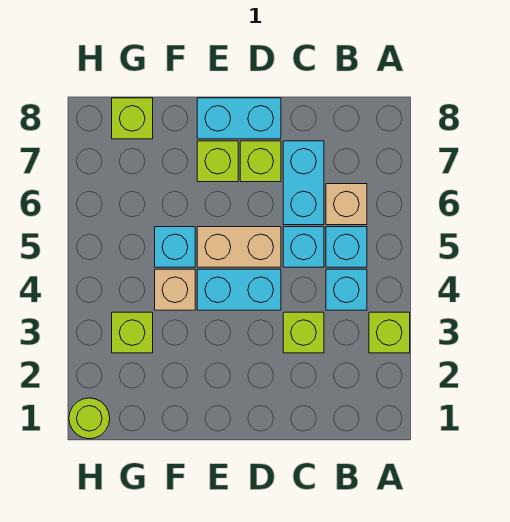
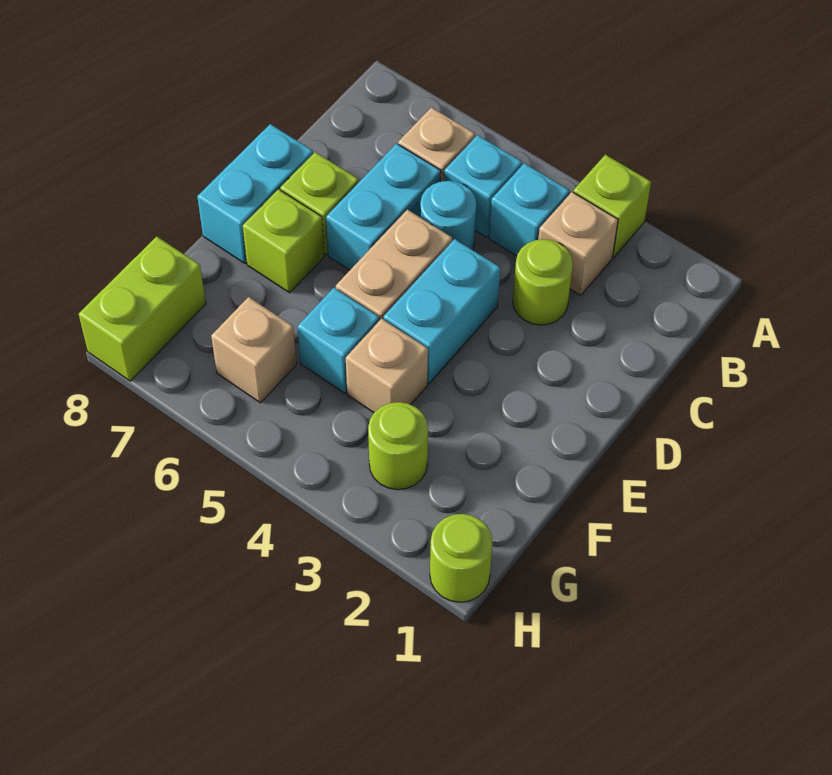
none -> tan brick B3 level 1
lime brick C3 level 1 -> lime round brick C3 level 1
cyan brick C5 level 1 -> cyan round brick C5 level 1
cyan brick C6:C7 level 1 -> cyan brick C6:D6 level 1
lime brick G3 level 1 -> lime round brick G3 level 1
none -> tan brick G6 level 1
lime brick G8 level 1 -> lime brick G8:H8 level 1

